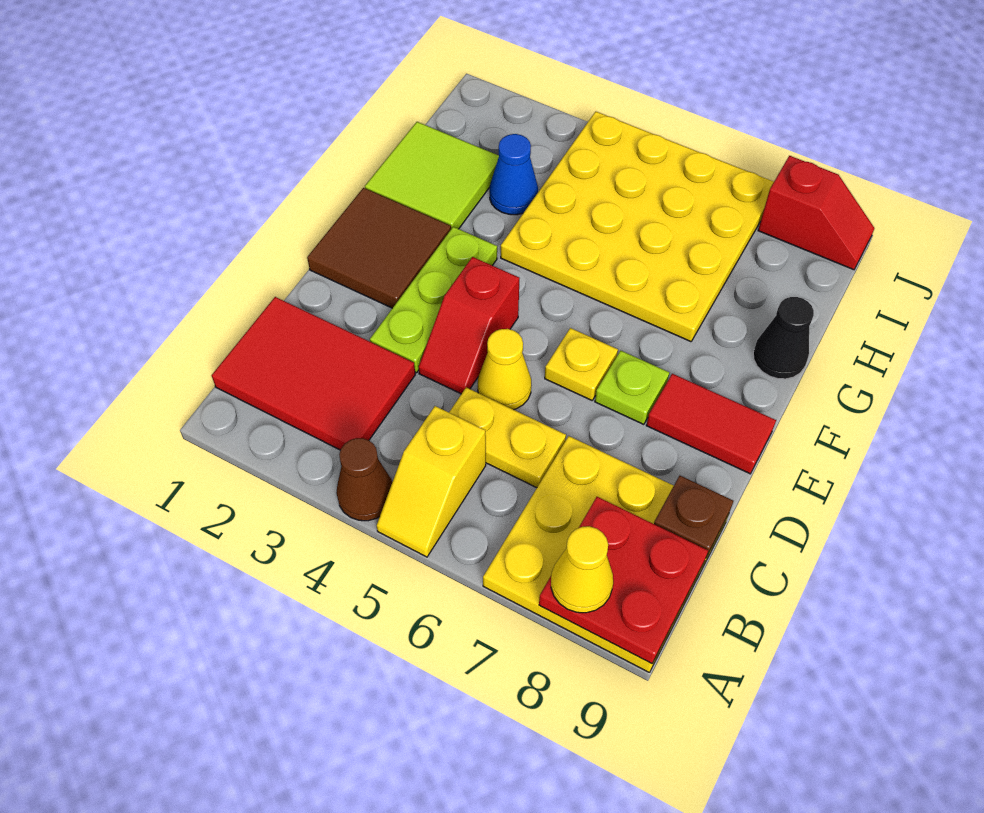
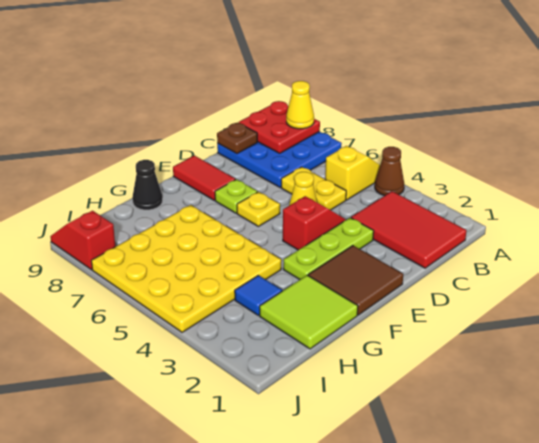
yellow plate A7:C9 level 1 -> blue plate A7:C9 level 1
blue cone H3 level 1 -> blue tile H3 level 1

